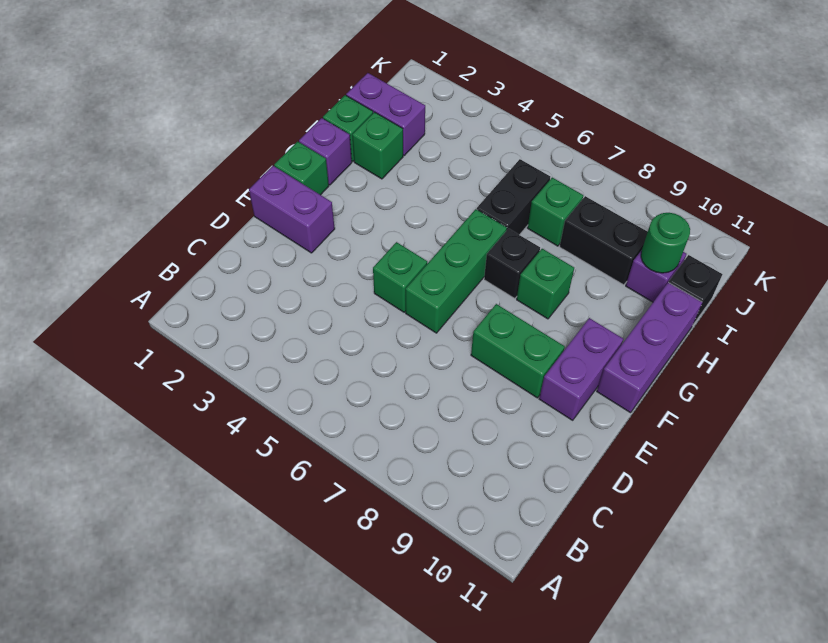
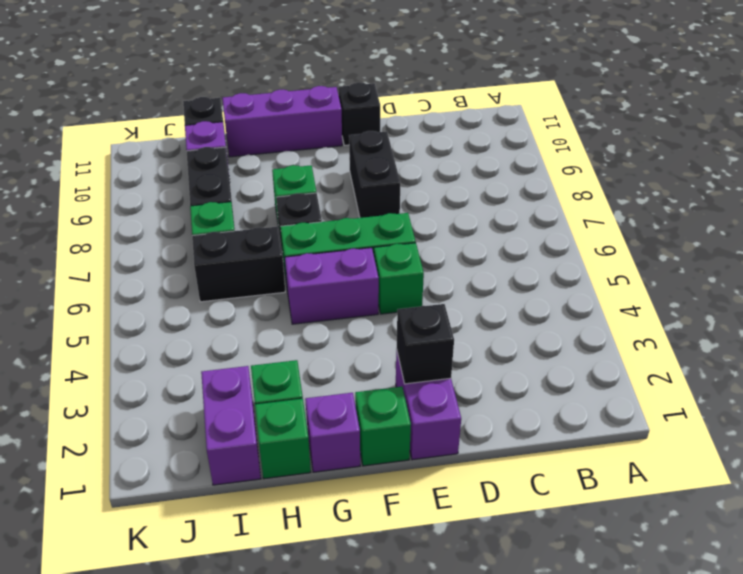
none -> black brick E2 level 2
green brick E8:E9 level 1 -> black brick E8:E9 level 1
purple brick E10:F10 level 1 -> purple brick F5:G5 level 1
none -> black brick E11 level 1
green round brick I10 level 2 -> none

